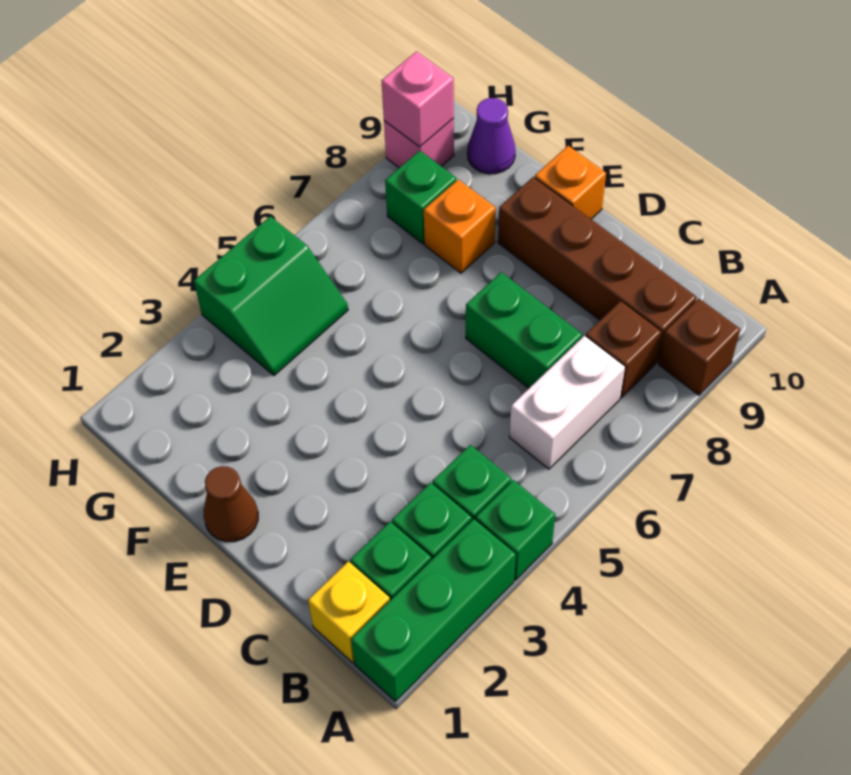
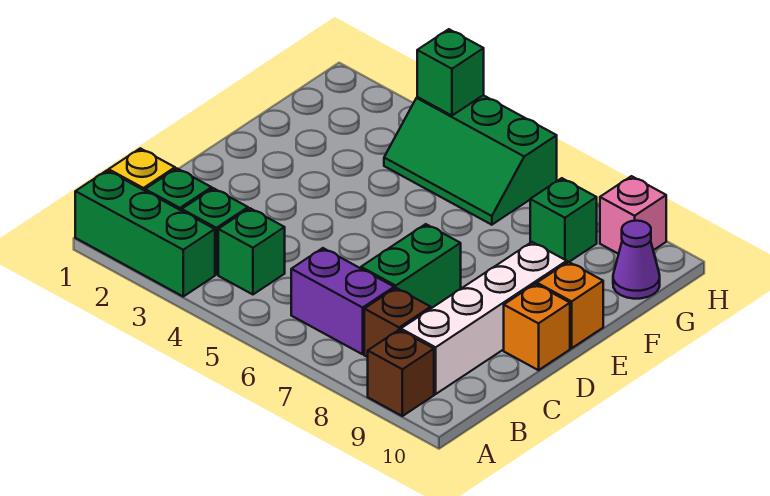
green brick A4 level 1 -> green brick H4 level 2
white brick B6:B7 level 1 -> purple brick B6:B7 level 1
brown brick B9:E9 level 1 -> white brick B9:E9 level 1
brown cone E1 level 1 -> none
orange brick F8 level 1 -> orange brick D10 level 1
green slope G4:H5 level 1 top H -> green slope G4:H6 level 1 top H
pink brick H9 level 2 -> none

